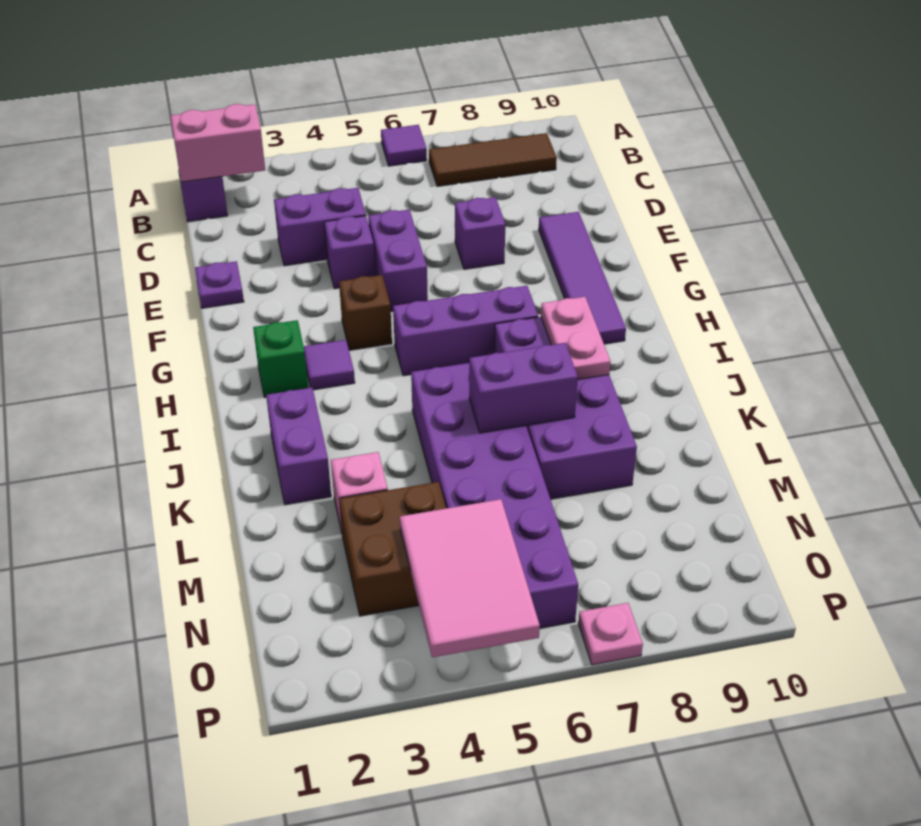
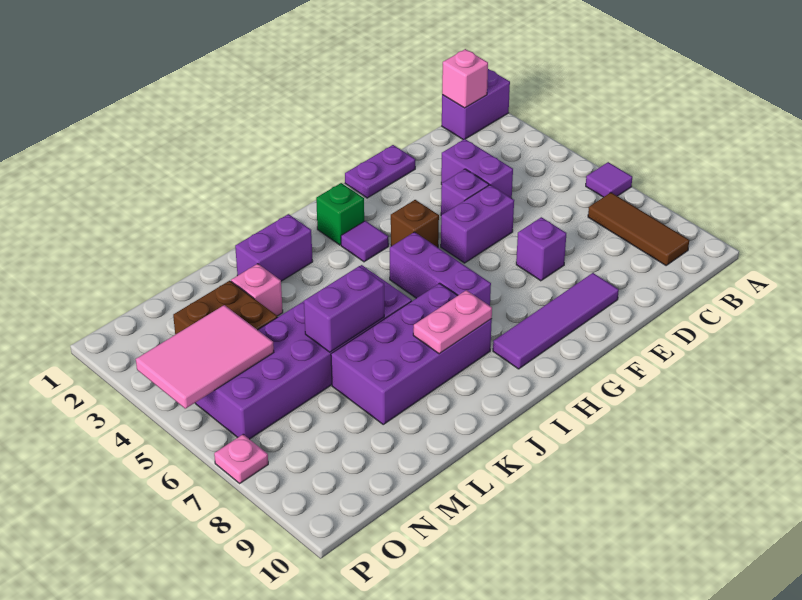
pink brick B1:B2 level 2 -> pink brick B1 level 2
purple plate E1 level 1 -> purple plate E1:F1 level 1
purple brick K6:K7 level 2 -> purple brick K6:L6 level 2

